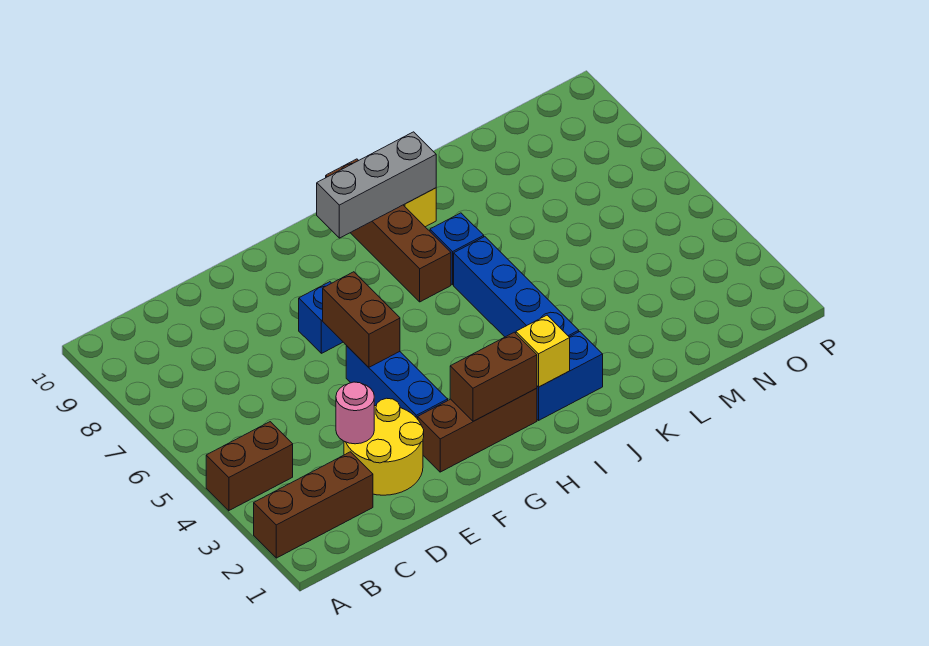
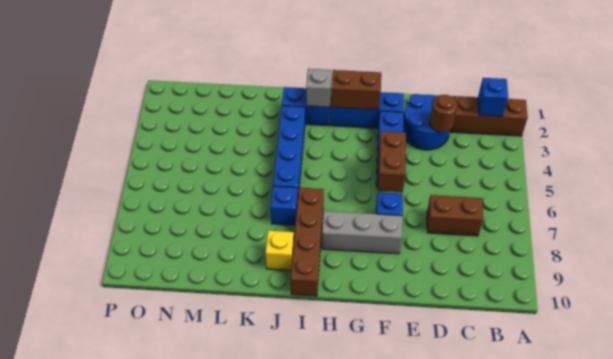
brown brick A4:B4 level 1 -> brown brick C7:D7 level 1
none -> blue brick B2 level 2
yellow round brick D2:E3 level 1 -> blue round brick D2:E3 level 1
pink round brick D3 level 2 -> brown round brick D3 level 2
brown brick F2:H2 level 1 -> blue brick F2:H2 level 1
grey brick H9:J9 level 2 -> grey brick F8:H8 level 1
yellow brick I2 level 2 -> grey brick I2 level 2

